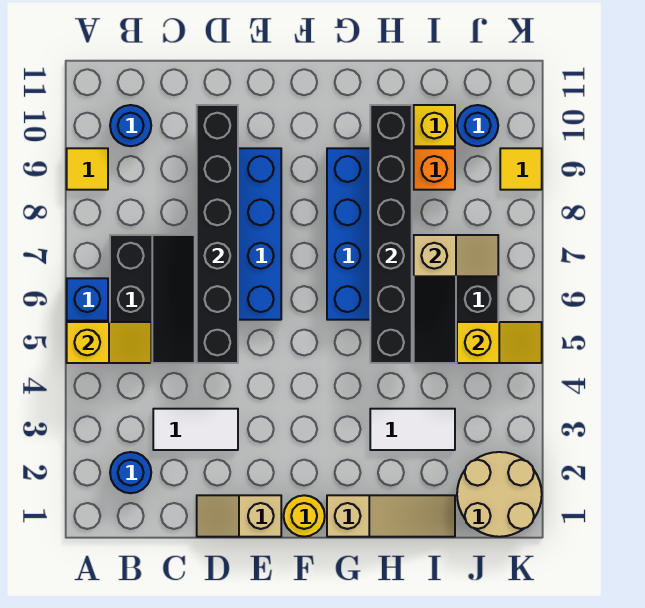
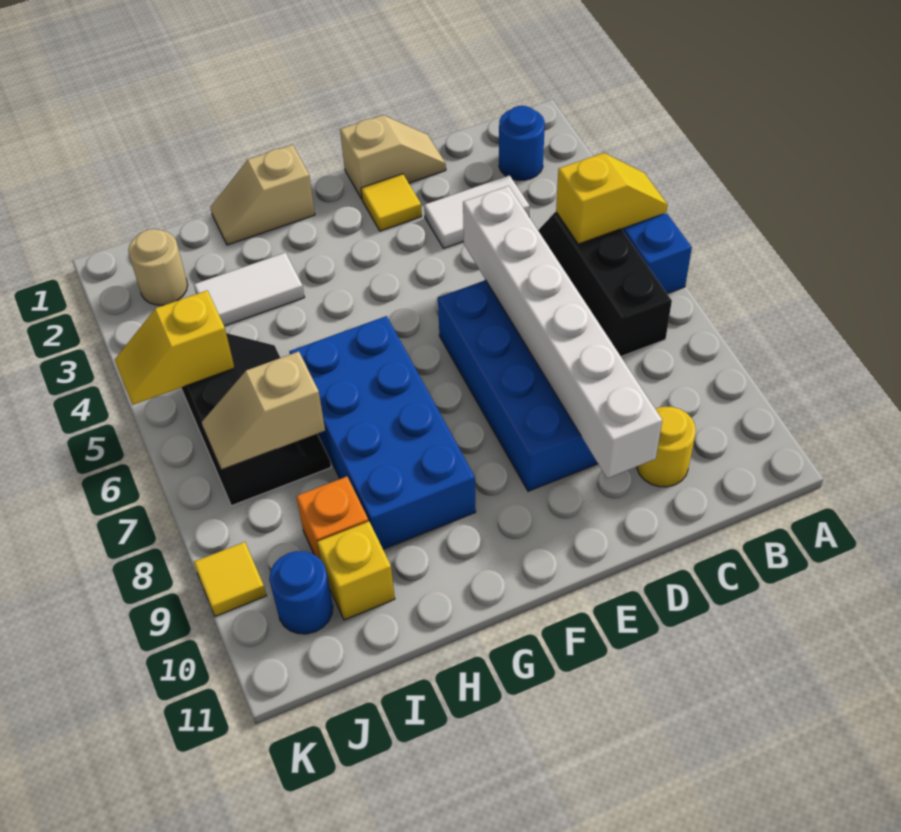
yellow slope A5:B5 level 2 top A -> yellow slope A5:B5 level 2 top B
yellow tile A9 level 1 -> yellow tile E2 level 1
blue round brick B10 level 1 -> none
black brick D5:D10 level 2 -> white brick D5:D10 level 2
yellow round brick F1 level 1 -> yellow round brick C10 level 1
tan slope G1:I1 level 1 top G -> tan slope G1:H1 level 1 top G
black brick H5:H10 level 2 -> none
tan round brick J1:K2 level 1 -> tan round brick J2 level 1

